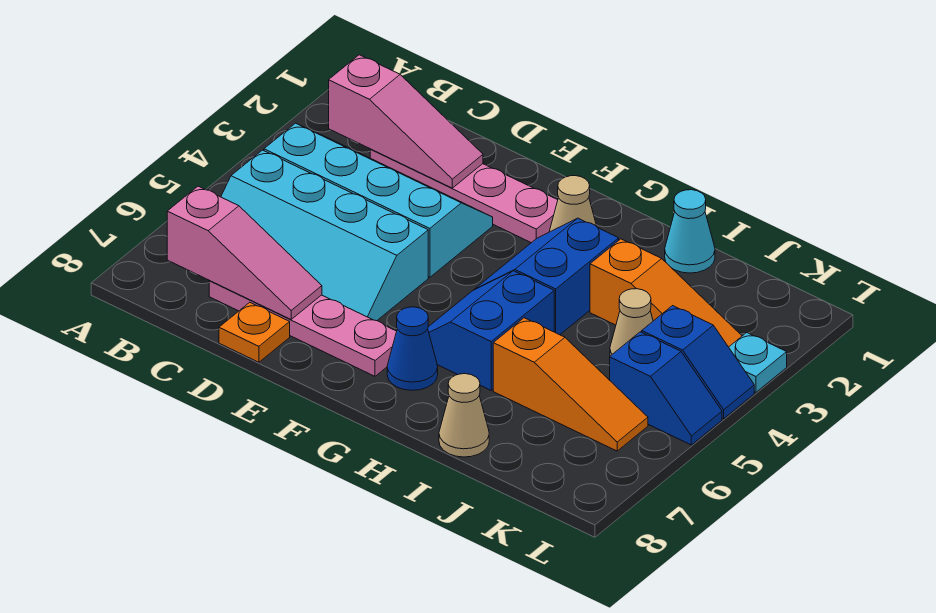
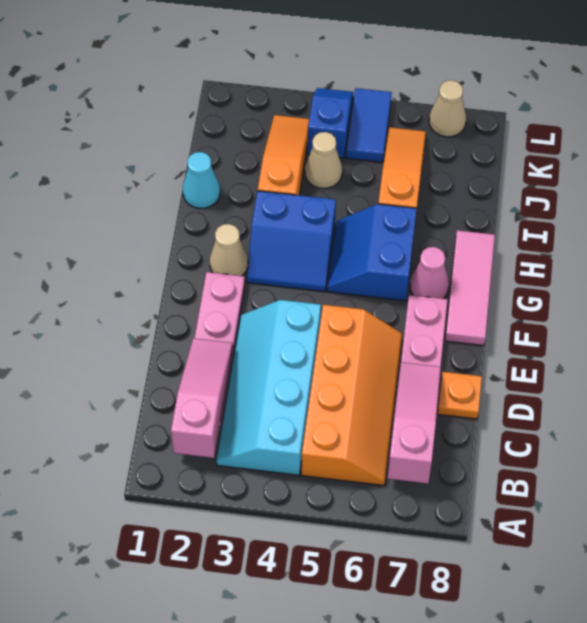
cyan slope B5:E6 level 1 top 5 -> orange slope B5:E6 level 1 top 5
none -> pink tile F8:H8 level 1
blue slope G5:H6 level 1 top H -> blue slope G5:H6 level 1 top 6
blue cone G7 level 1 -> pink cone G7 level 1
tan cone I8 level 1 -> tan cone L7 level 1
blue slope K5:L5 level 1 top K -> blue tile K5:L5 level 1
cyan plate L3 level 1 -> none

